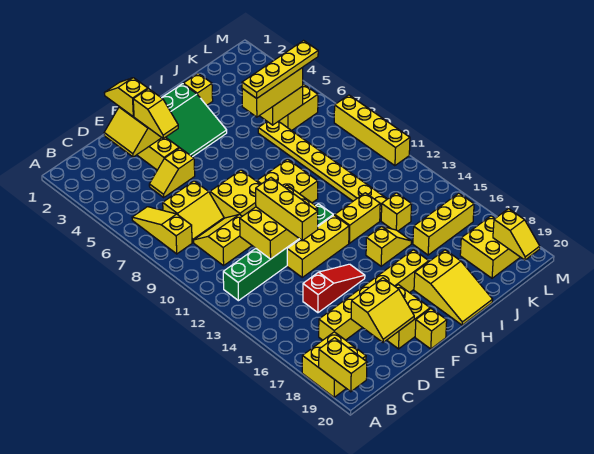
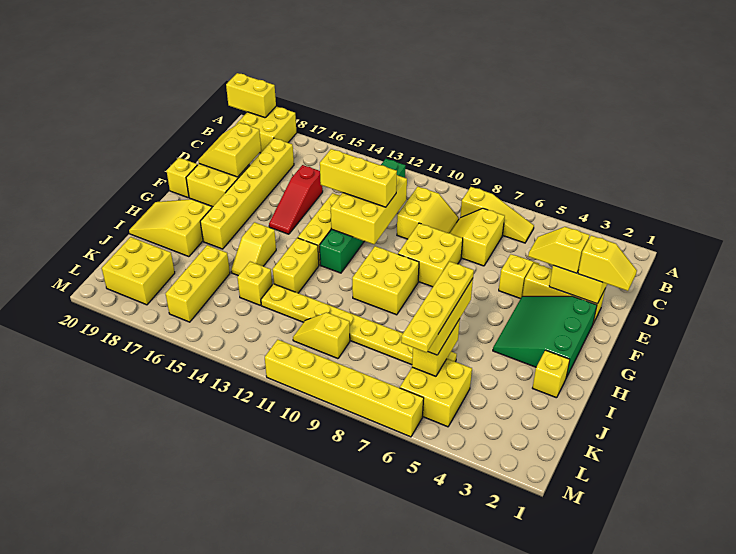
yellow slope L19:L20 level 2 top 19 -> yellow slope K10:K11 level 1 top 10
yellow brick M8:M11 level 1 -> yellow brick M6:M11 level 1

